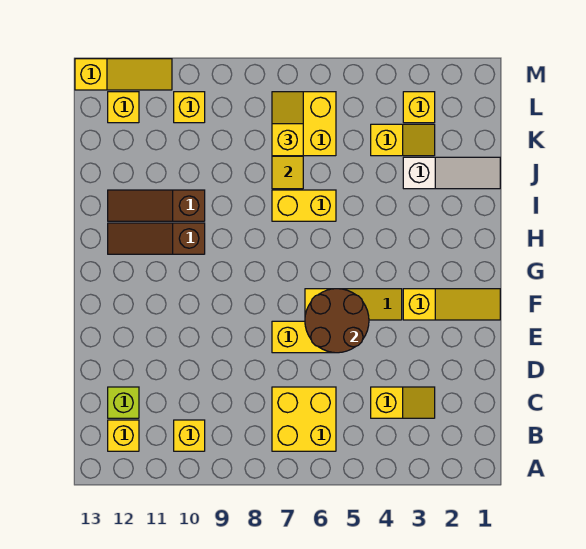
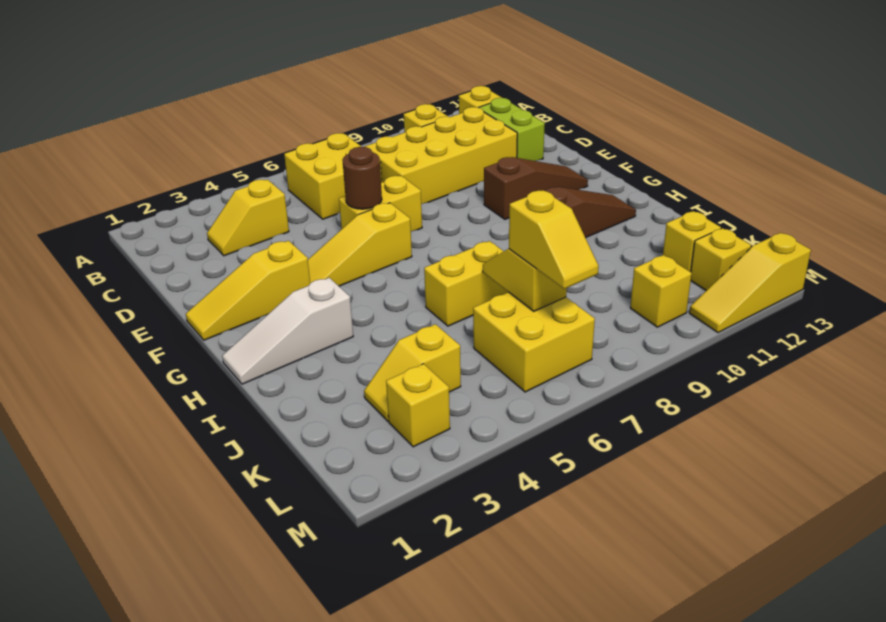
none -> yellow brick C8:D11 level 1
lime brick C12 level 1 -> lime brick C12:D12 level 1
brown round brick E5:F6 level 2 -> brown round brick E6 level 2
brown slope I10:I12 level 1 top 10 -> brown slope F10:F12 level 1 top 10
white slope J1:J3 level 1 top 3 -> white slope H1:H3 level 1 top 3
none -> yellow brick K12 level 1

